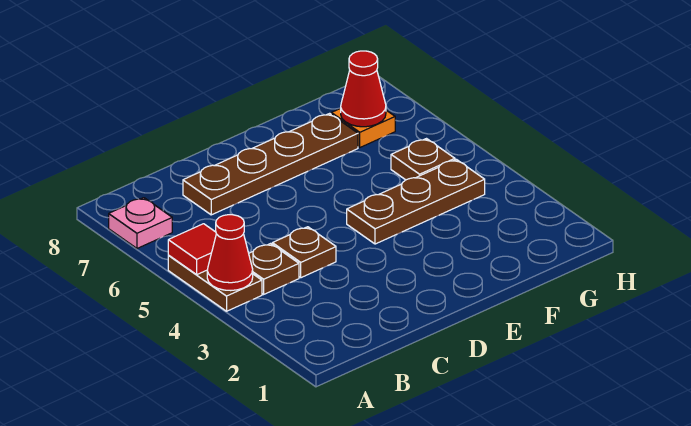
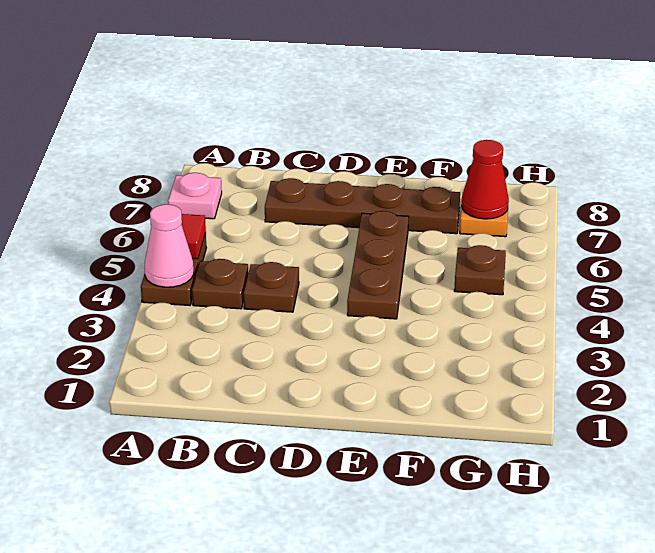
red cone A4 level 2 -> pink cone A4 level 2
brown plate E4:G4 level 1 -> brown plate E4:E6 level 1

